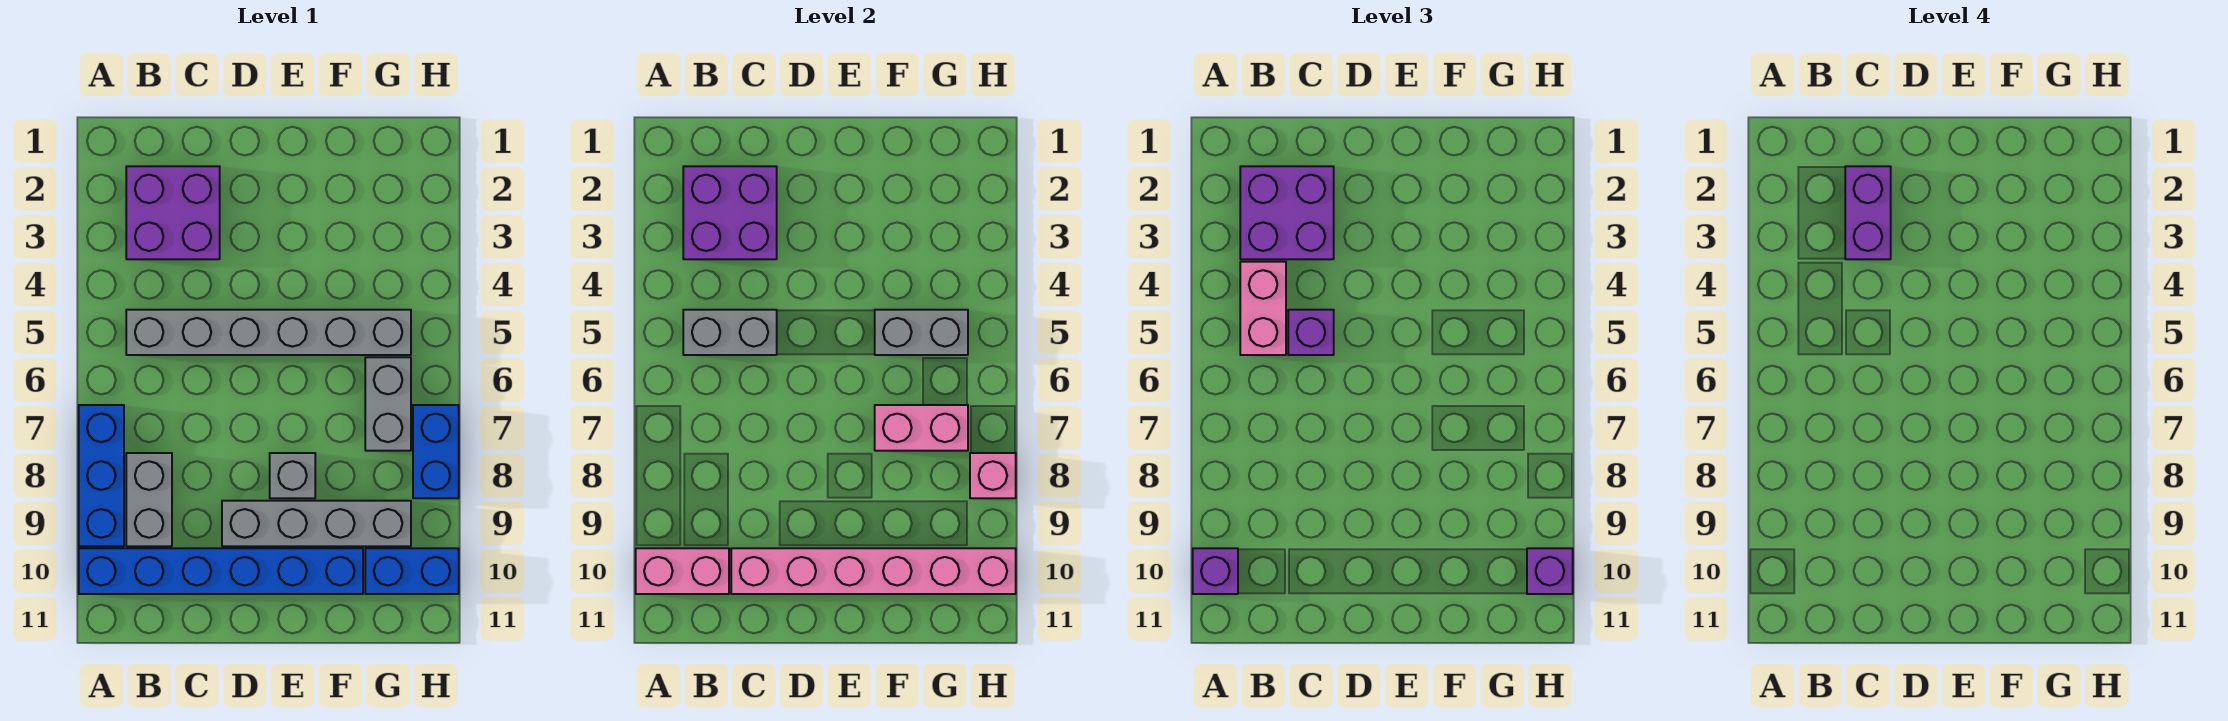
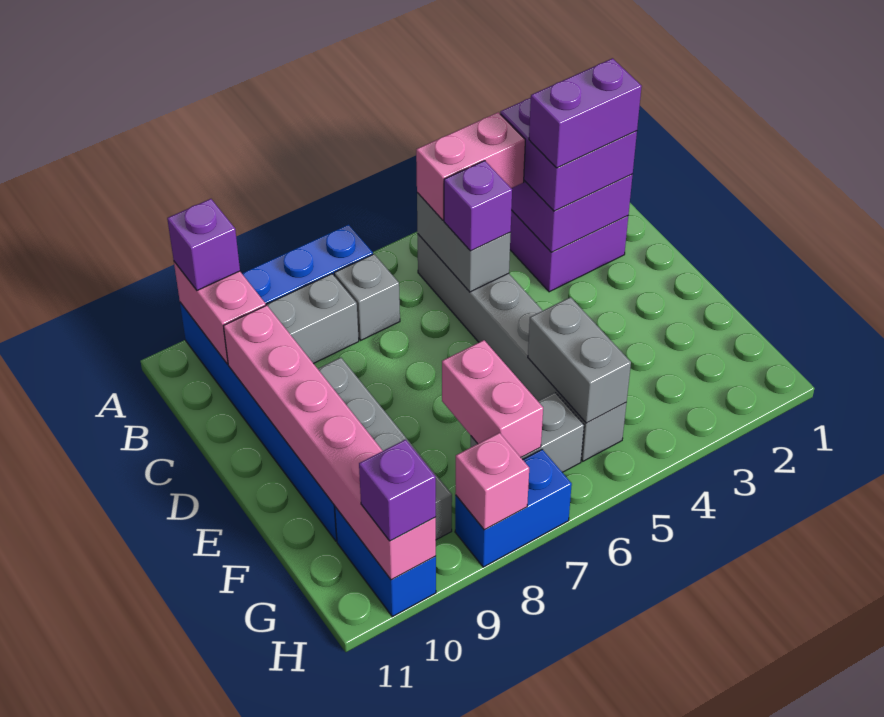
grey brick E8 level 1 -> grey brick B7 level 1

